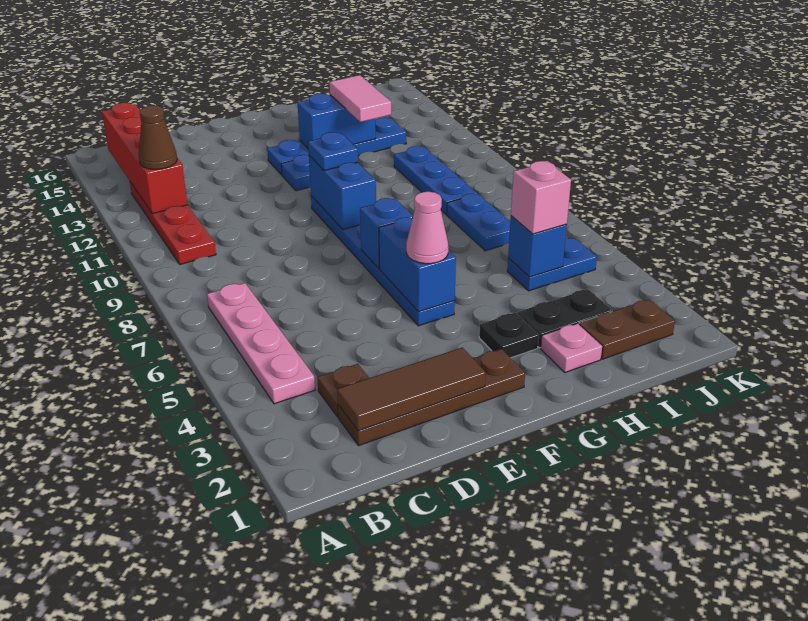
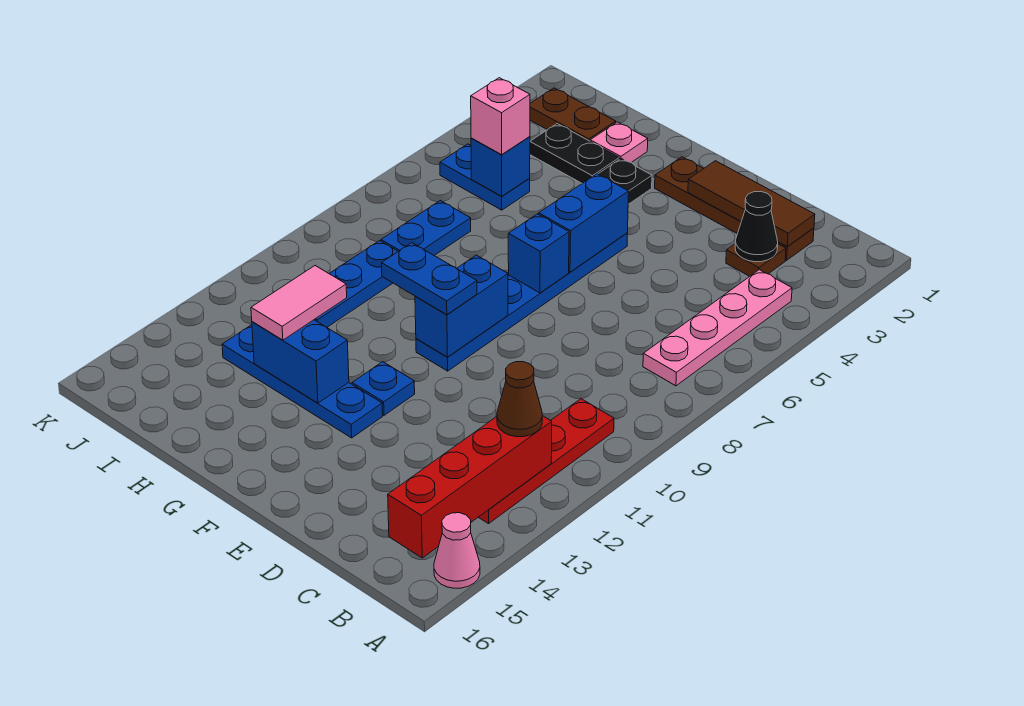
none -> black cone C3 level 2
pink cone F5 level 3 -> pink cone A15 level 1
blue plate F10 level 3 -> blue plate F10:G10 level 3

